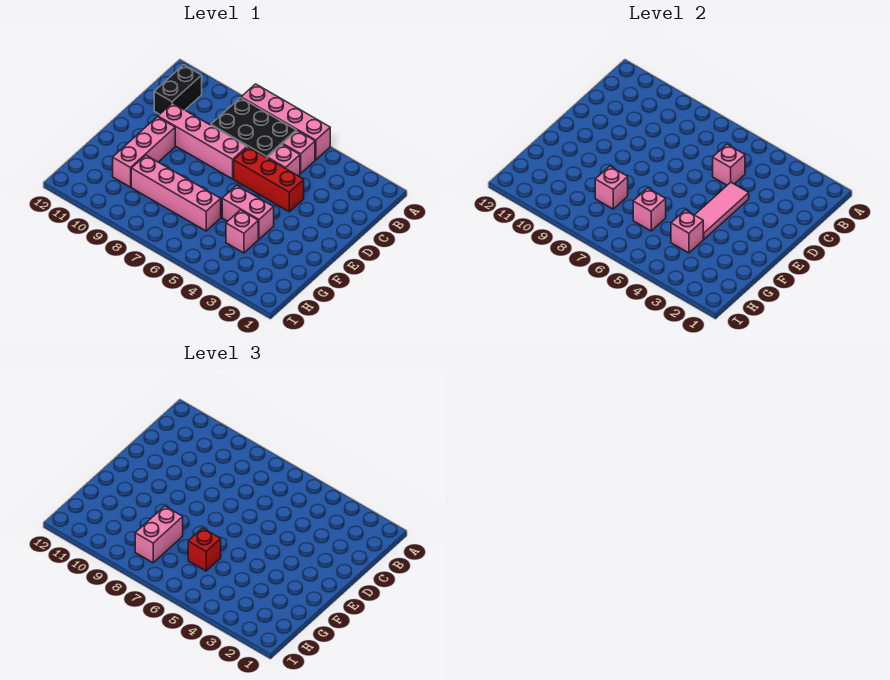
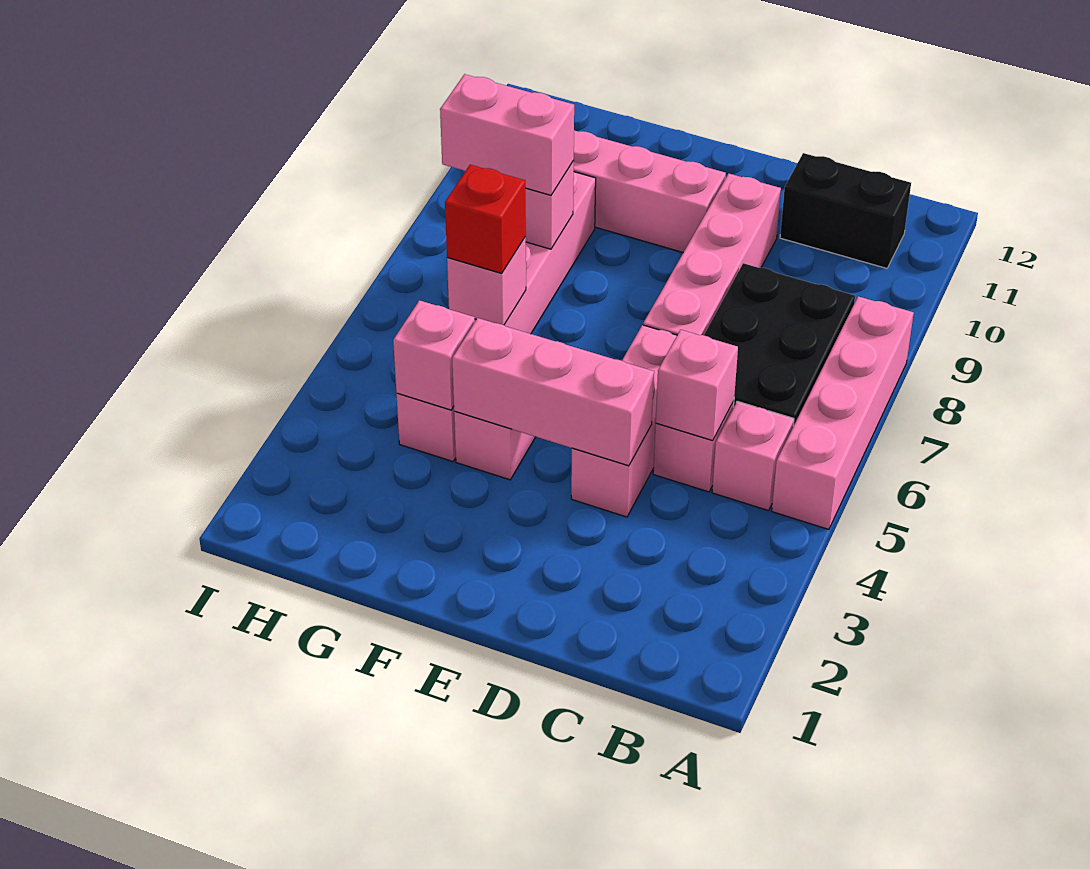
red brick D4:D6 level 1 -> pink brick D4:D6 level 1
pink tile D4:F4 level 2 -> pink brick D4:F4 level 2

